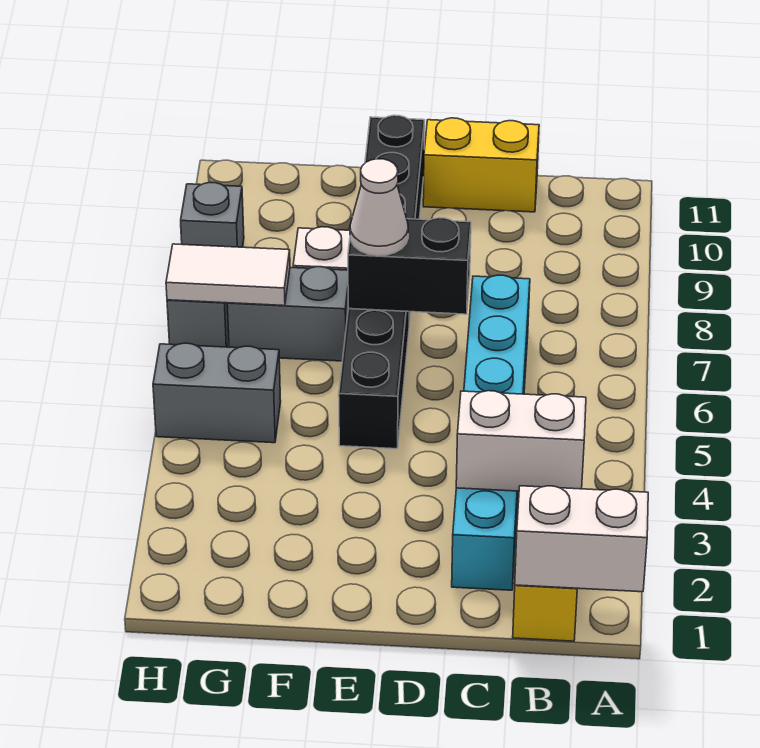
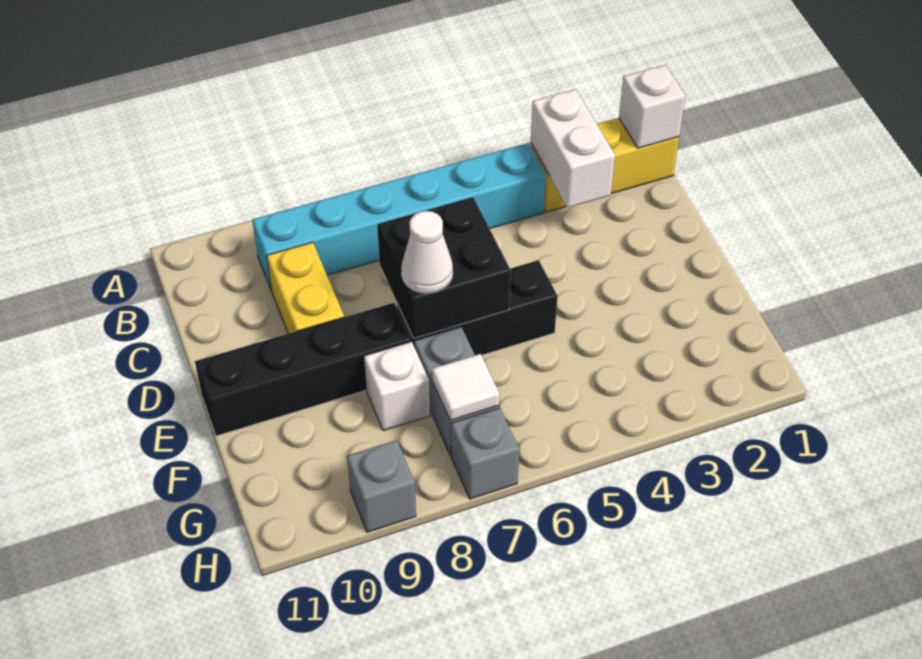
white brick A1:B1 level 2 -> white brick B1 level 2
cyan brick C2:C7 level 1 -> cyan brick B4:B9 level 1
yellow brick C11:D11 level 1 -> yellow brick C9:D9 level 1
black brick D7:E7 level 2 -> black brick D6:E7 level 2
grey brick G5:H5 level 1 -> none
white tile G7:H7 level 2 -> white tile G7 level 2

